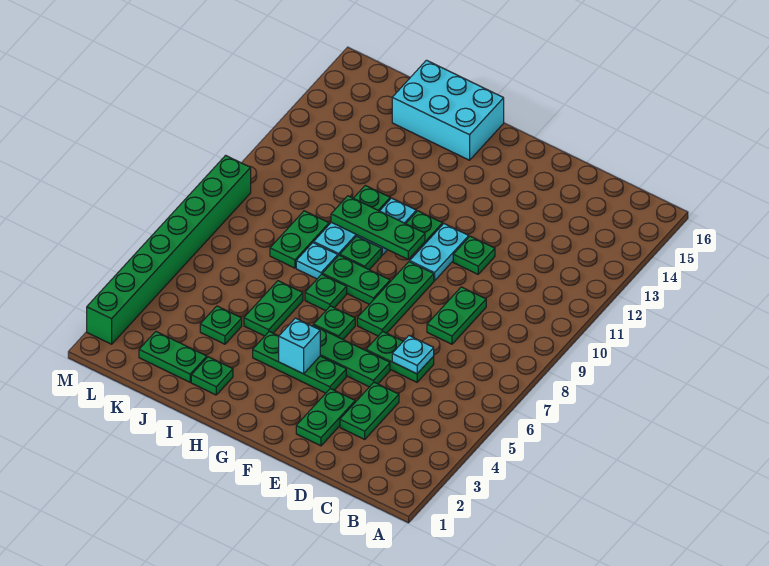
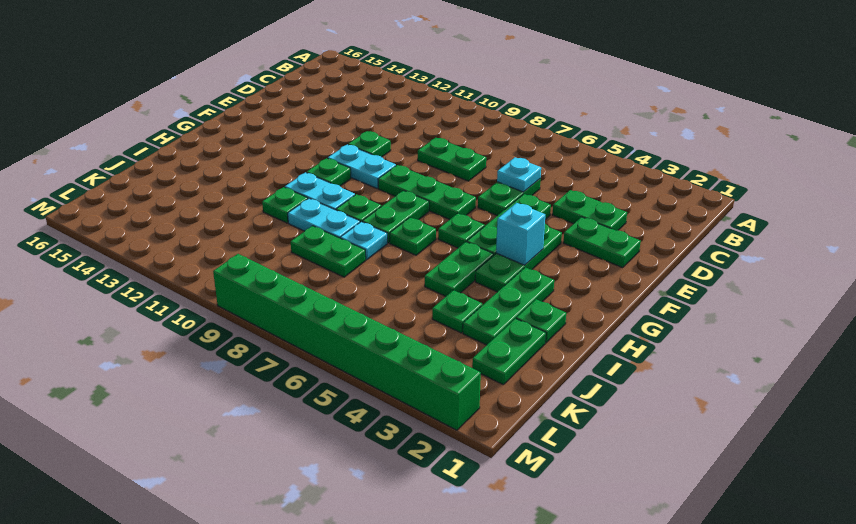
green plate G10:I10 level 2 -> green plate H3:J3 level 1
cyan brick H15:J16 level 1 -> none
green plate I5:I6 level 1 -> green plate H5:I5 level 1

